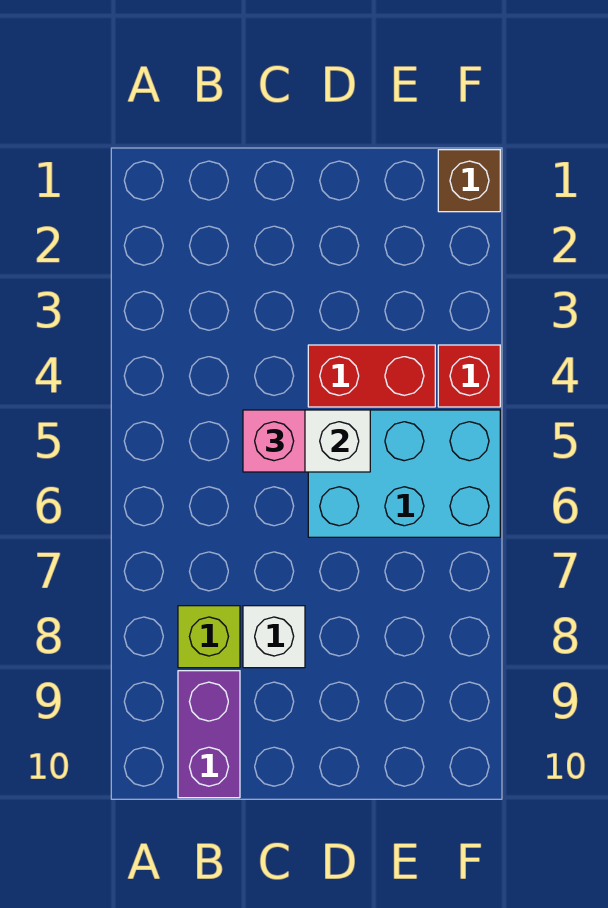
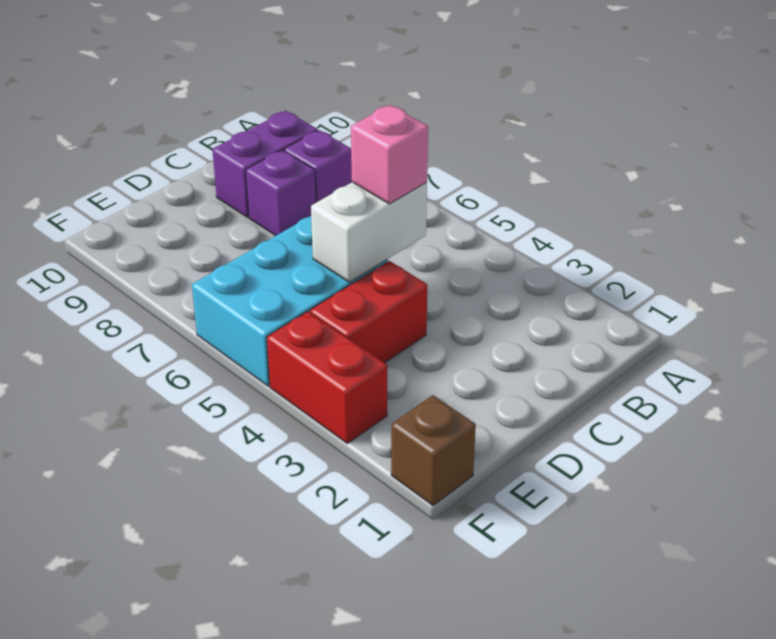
lime brick B8 level 1 -> purple brick B8 level 1
purple brick B9:B10 level 1 -> purple brick B9:C9 level 1
white brick C8 level 1 -> purple brick C8 level 1
red brick F4 level 1 -> red brick F3:F4 level 1

